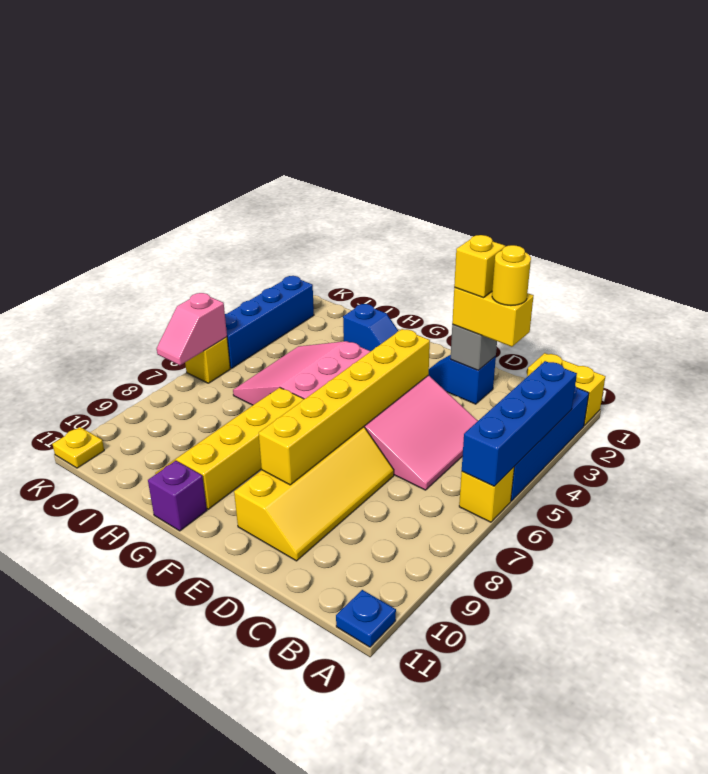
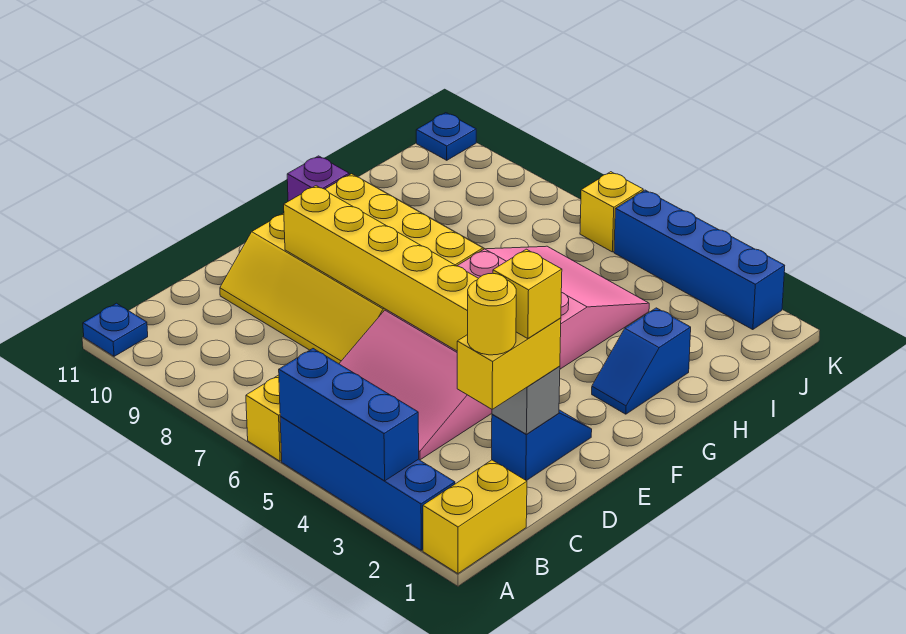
blue brick A3:A6 level 2 -> blue brick A3:A5 level 2
pink slope K6:K7 level 2 top 6 -> none
yellow plate K11 level 1 -> blue plate K11 level 1

